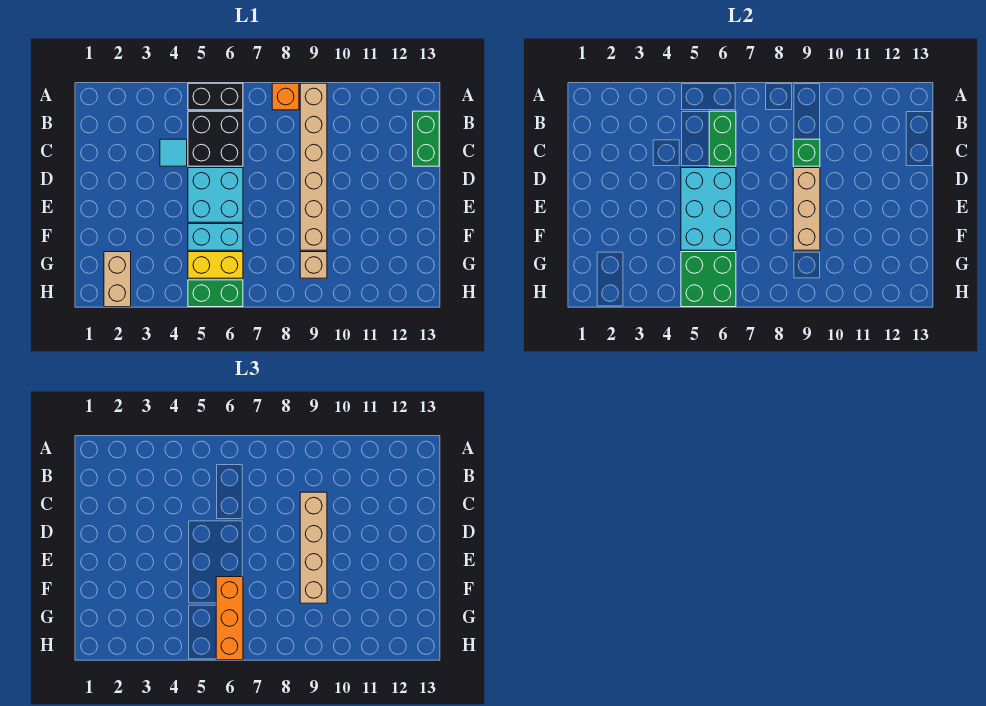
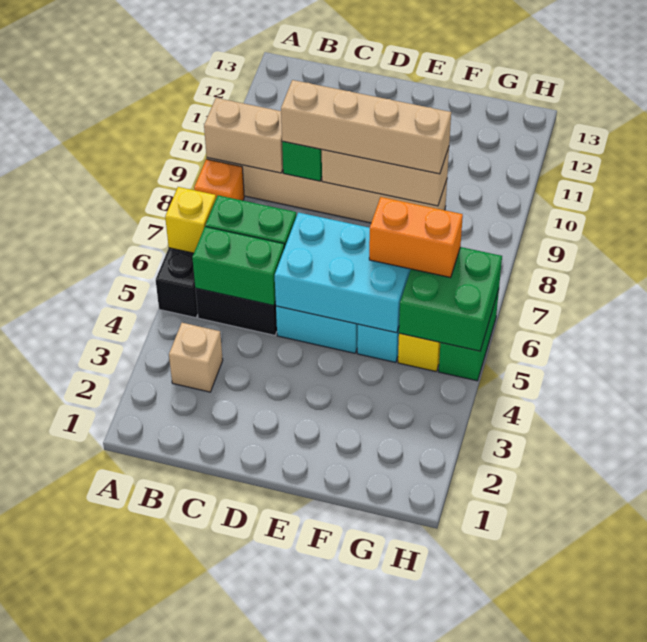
none -> yellow brick A6 level 2
green brick B13:C13 level 1 -> green brick B5:C5 level 2
cyan tile C4 level 1 -> none
orange brick F6:H6 level 3 -> orange brick F6:G6 level 3
tan brick G2:H2 level 1 -> tan brick A9:B9 level 2
tan brick G9 level 1 -> tan brick B3 level 1

